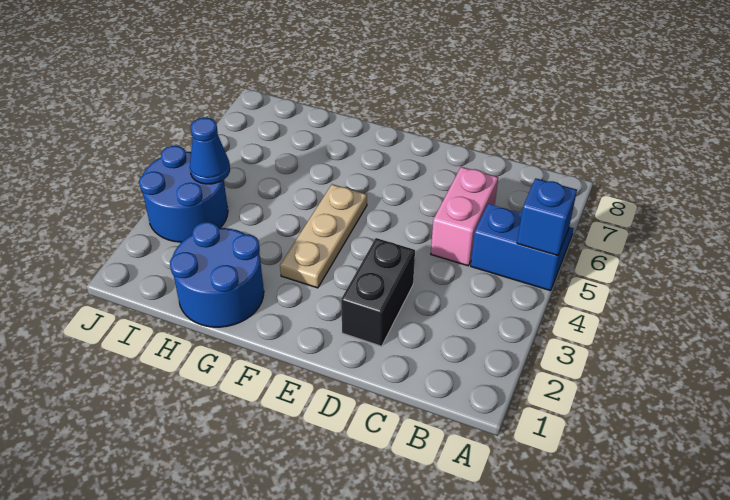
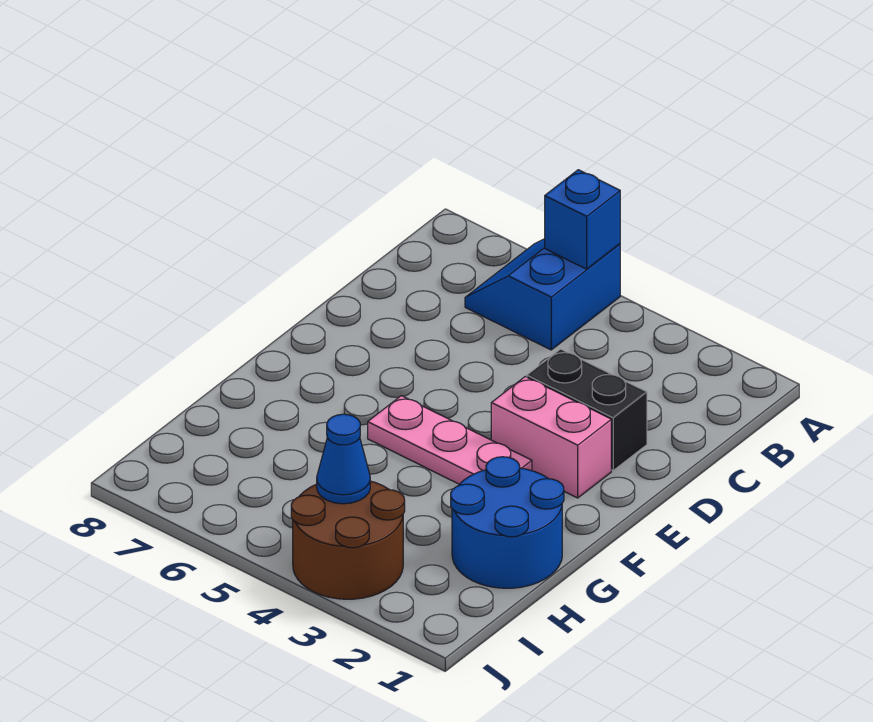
pink brick C5:C6 level 1 -> pink brick E2:E3 level 1
tan plate F3:F5 level 1 -> pink plate F3:F5 level 1
blue round brick I3:J4 level 1 -> brown round brick I3:J4 level 1

